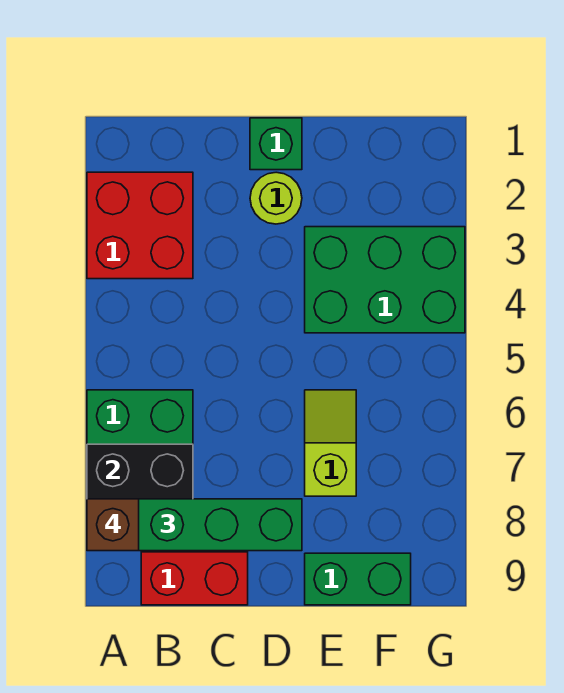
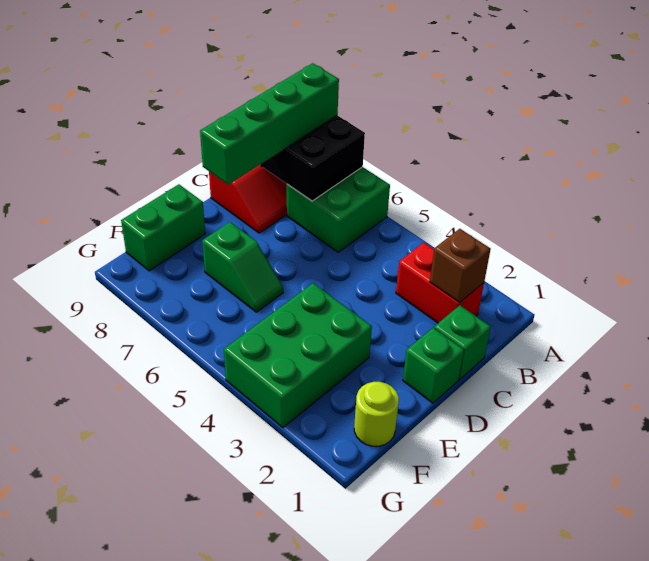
red brick A2:B3 level 1 -> red brick B2:B3 level 1
brown brick A8 level 4 -> brown brick B2 level 2
none -> green brick C1 level 1
lime round brick D2 level 1 -> lime round brick F1 level 1
lime slope E6:E7 level 1 top 7 -> green slope E6:E7 level 1 top 7

